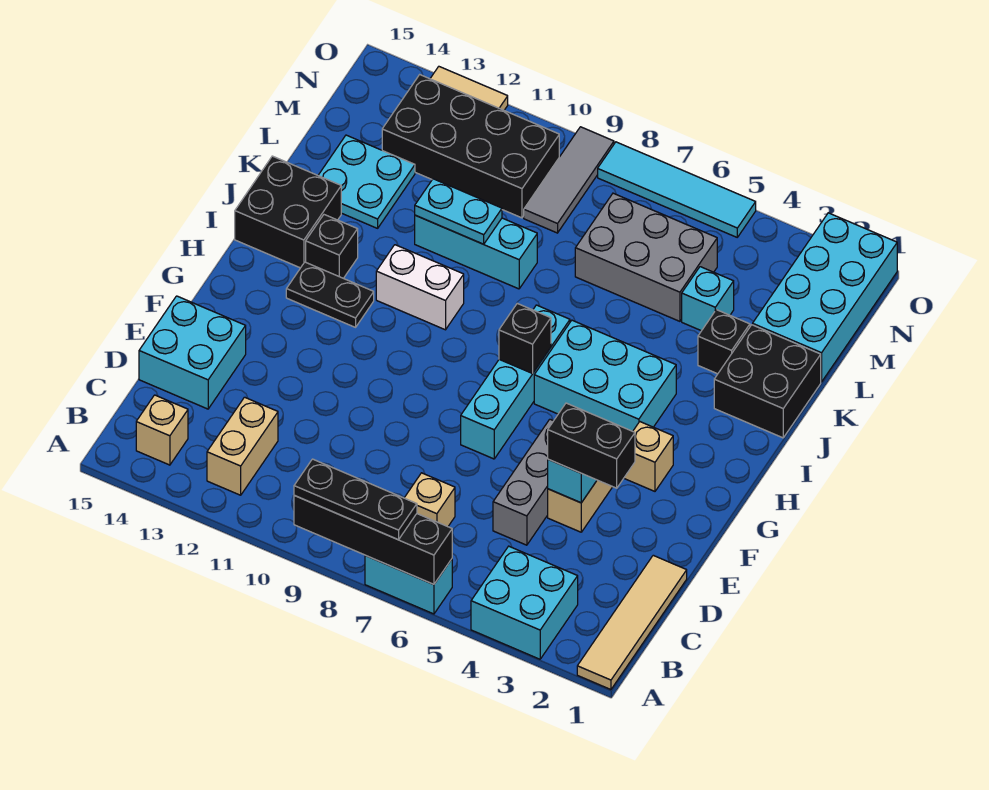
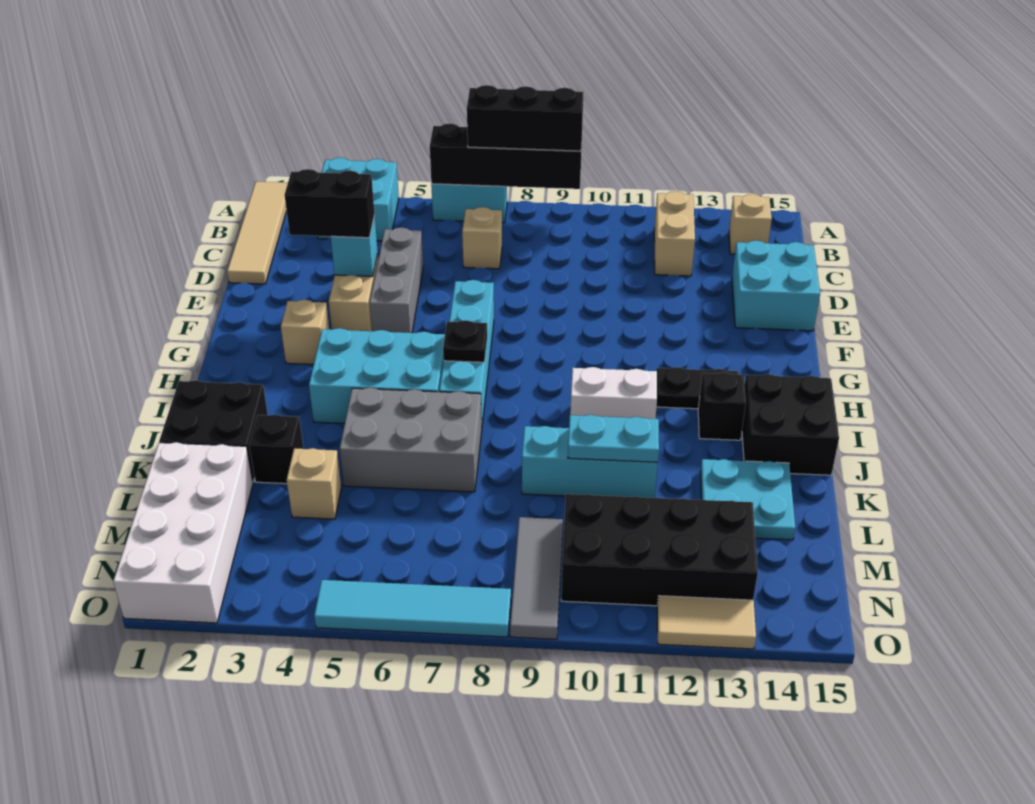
black plate A7:A9 level 3 -> black brick A7:A9 level 3
black brick H7 level 2 -> black plate H7 level 2
cyan brick L1:O2 level 1 -> white brick L1:O2 level 1
cyan brick L4 level 1 -> tan brick L4 level 1
grey brick L5:M7 level 1 -> grey brick J5:K7 level 1

